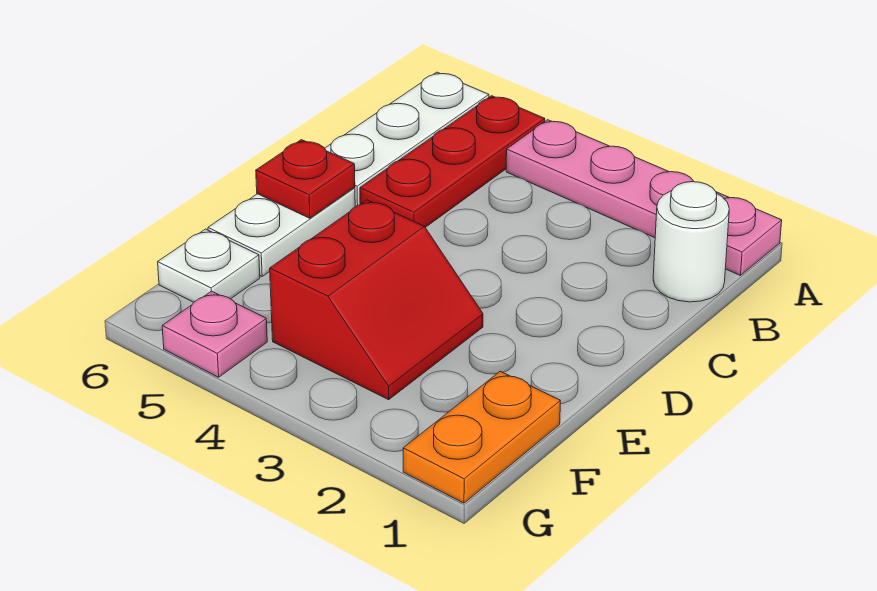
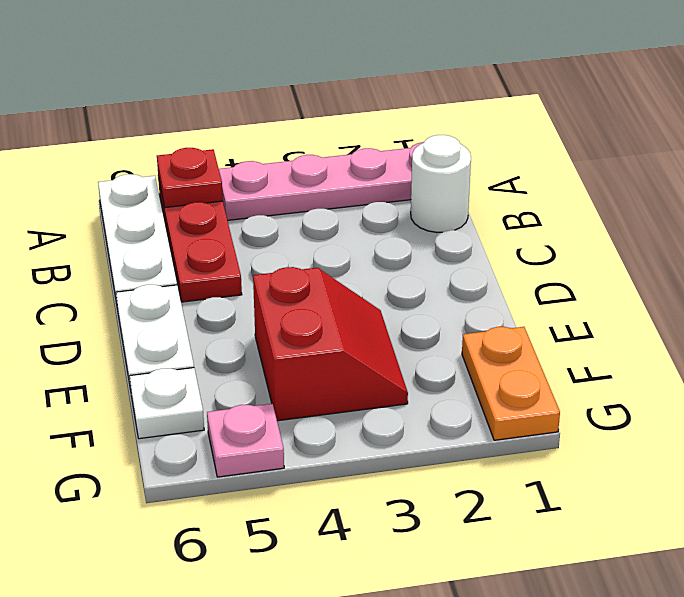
red plate D6 level 2 -> red plate A5 level 2

